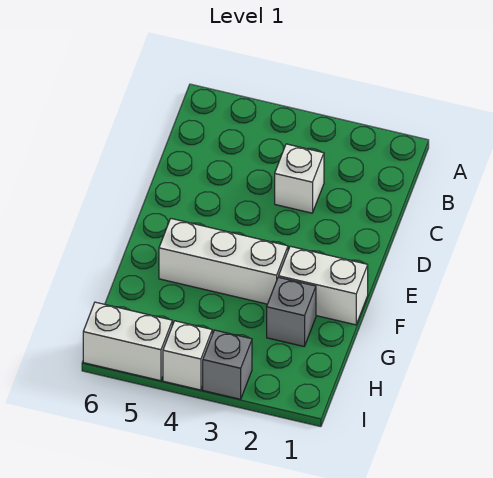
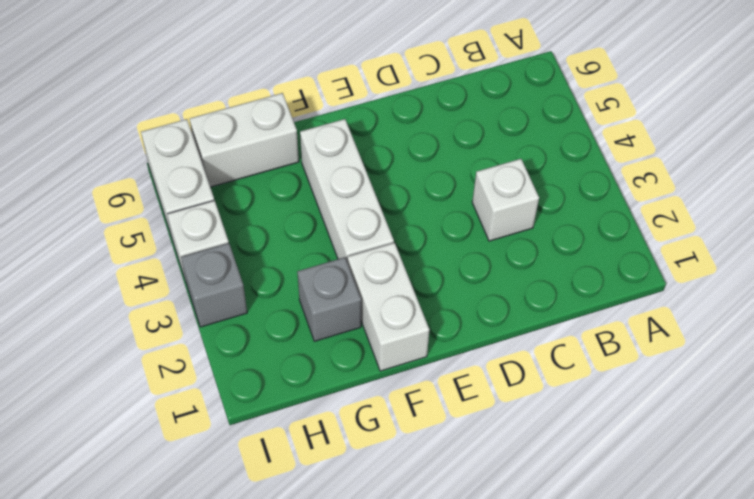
none -> white brick G6:H6 level 1

